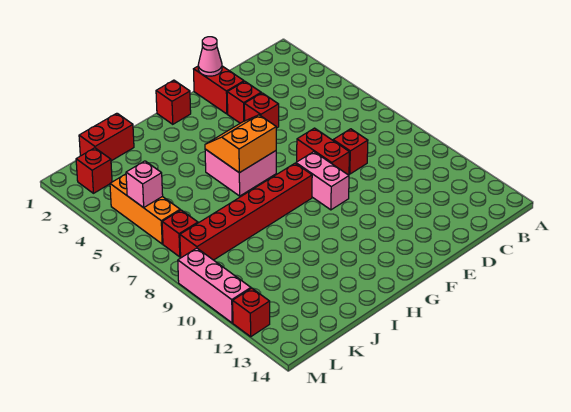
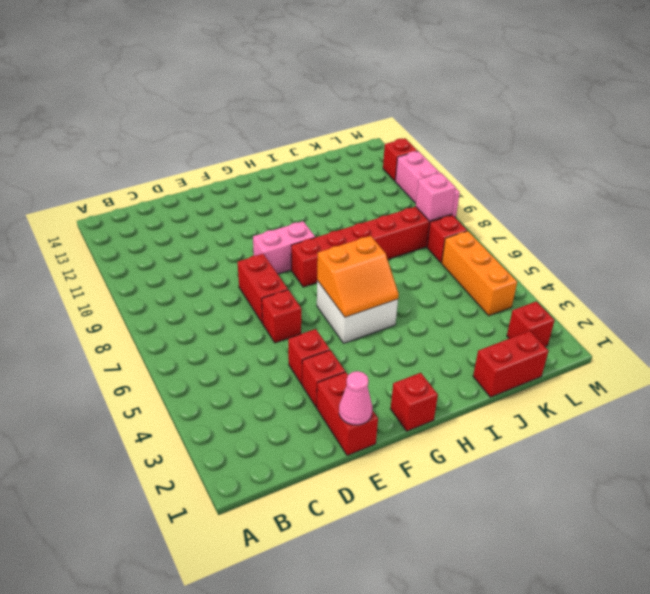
red brick D8 level 1 -> red brick E6 level 1
pink brick F8:F9 level 1 -> pink brick F9:G9 level 1
pink brick G5:H6 level 1 -> white brick G5:H6 level 1
pink brick L5 level 2 -> pink brick L8 level 2

